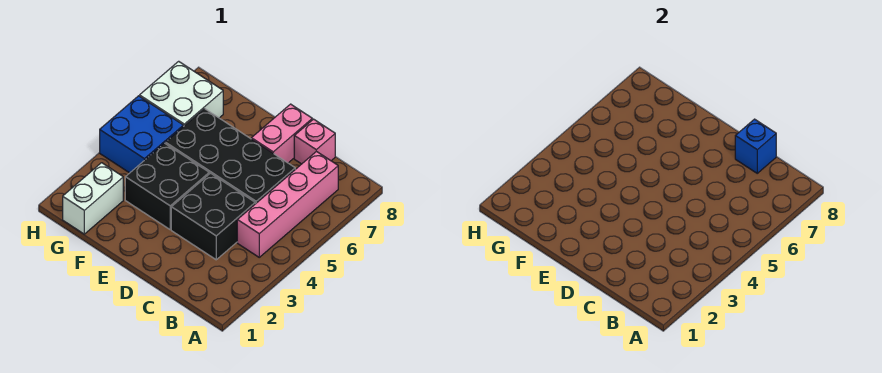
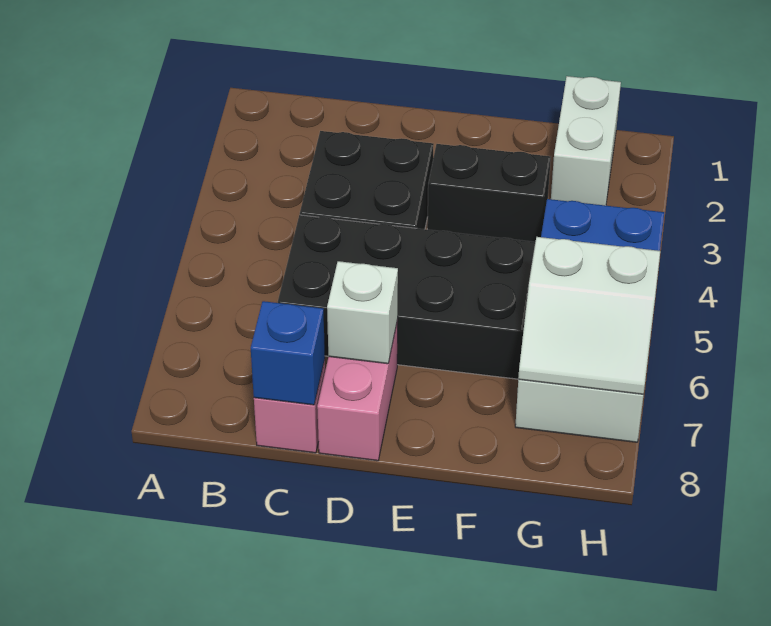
pink brick B4:B7 level 1 -> none
none -> white brick D7 level 2
black brick E3:F4 level 1 -> black brick E3:F3 level 1
none -> white slope G6:H7 level 2 top 6

